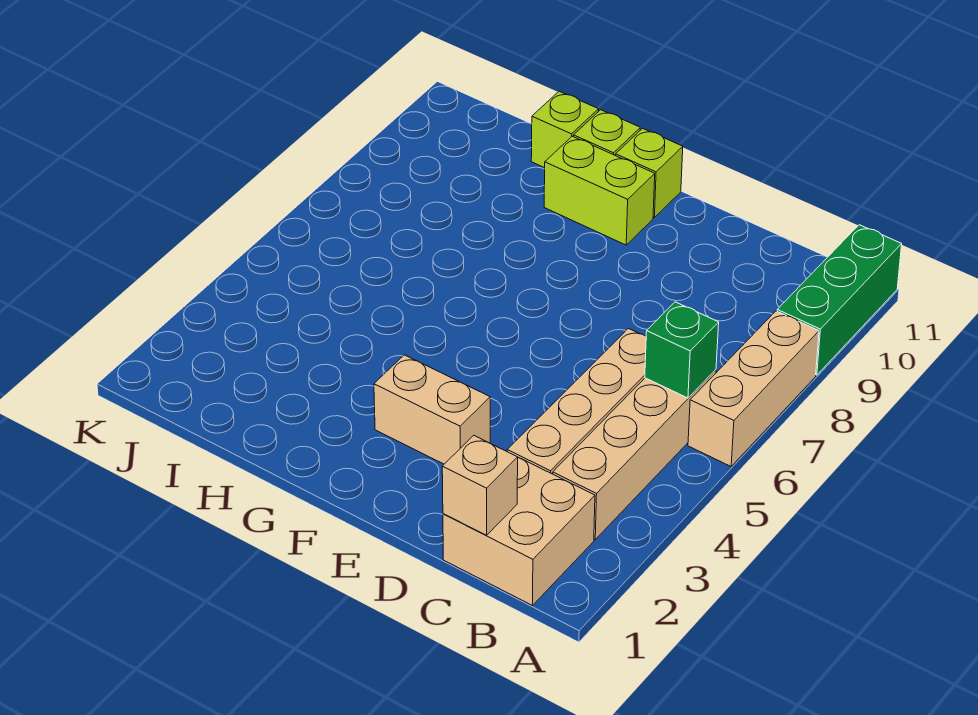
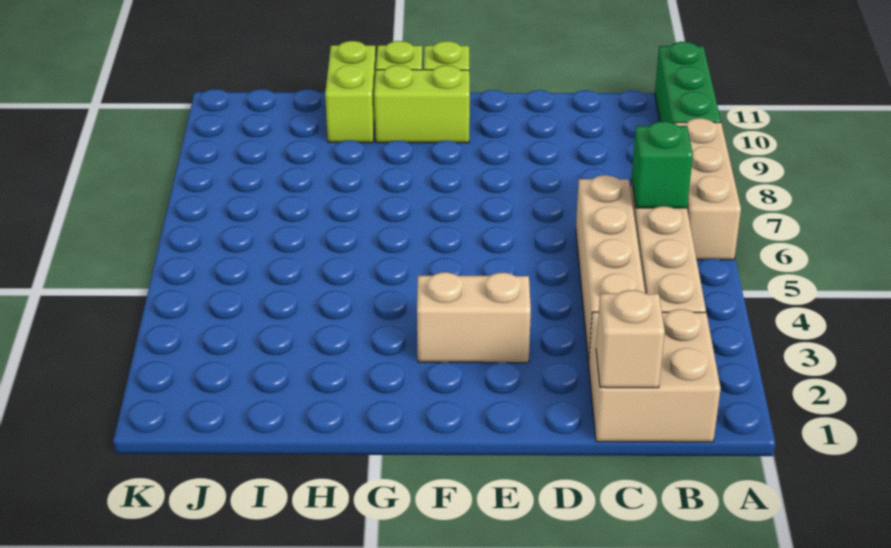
lime brick H11 level 1 -> lime brick H10:H11 level 1

